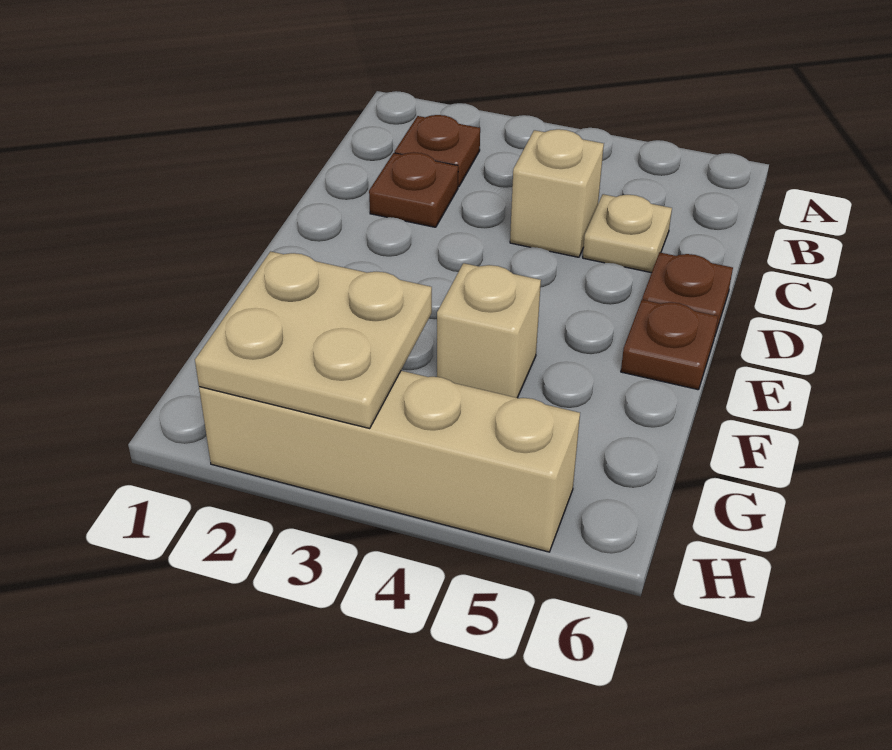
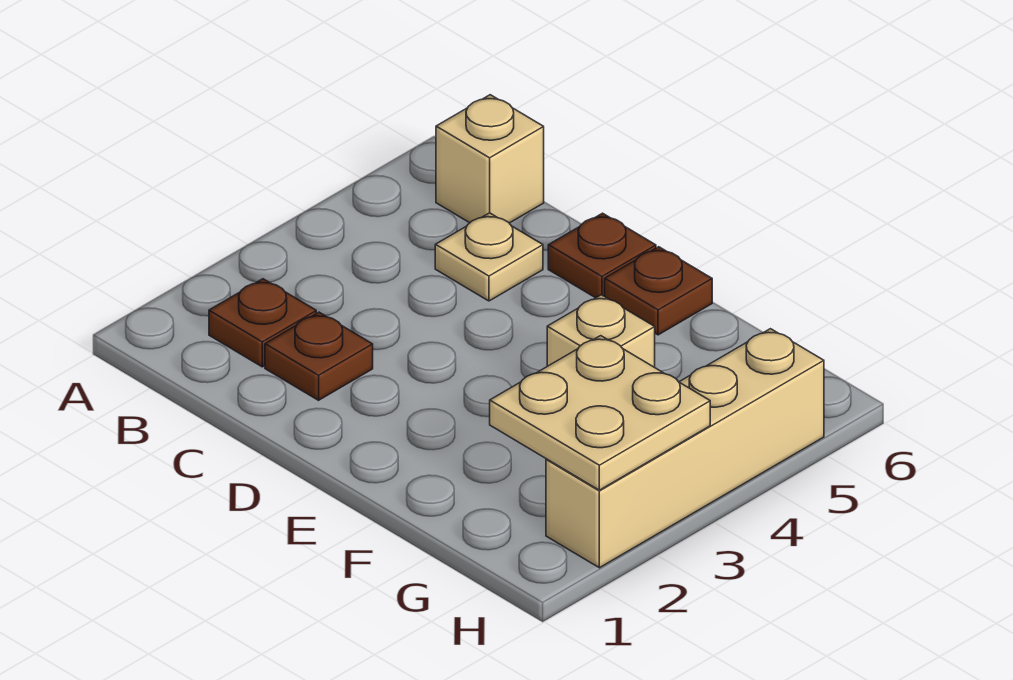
tan brick C4 level 1 -> tan brick B6 level 1

